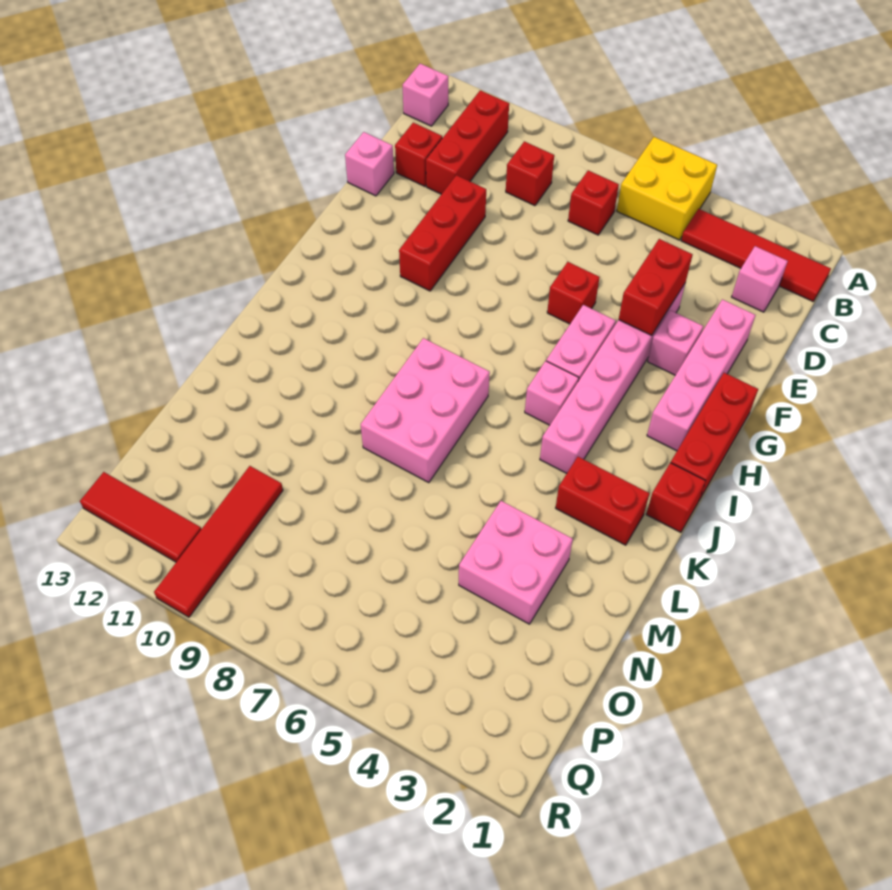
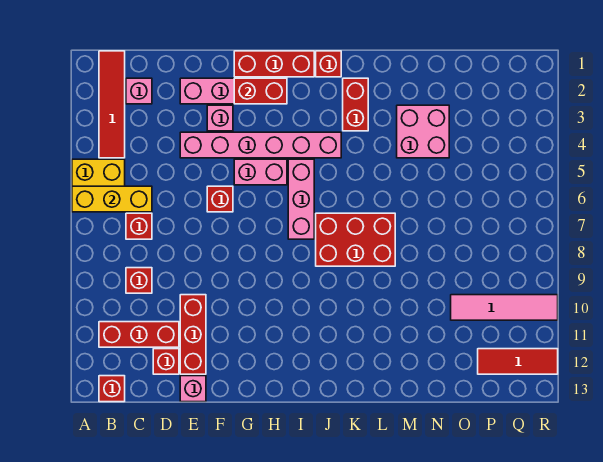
none -> yellow brick A6:C6 level 2
pink brick B13 level 1 -> red brick B13 level 1
red brick E4:F4 level 2 -> red brick G2:H2 level 2
red brick E10:G10 level 1 -> red brick E10:E12 level 1
pink brick I5 level 1 -> pink brick I5:I7 level 1
pink brick J7:L8 level 1 -> red brick J7:L8 level 1
red tile O10:R10 level 1 -> pink tile O10:R10 level 1
red tile Q11:Q13 level 1 -> red tile P12:R12 level 1

